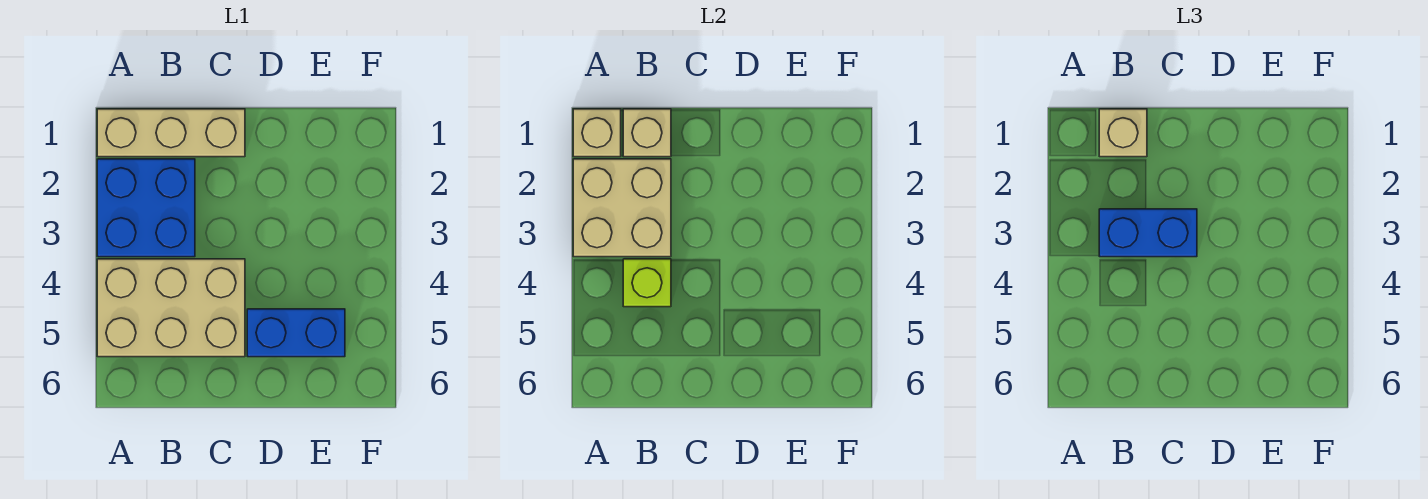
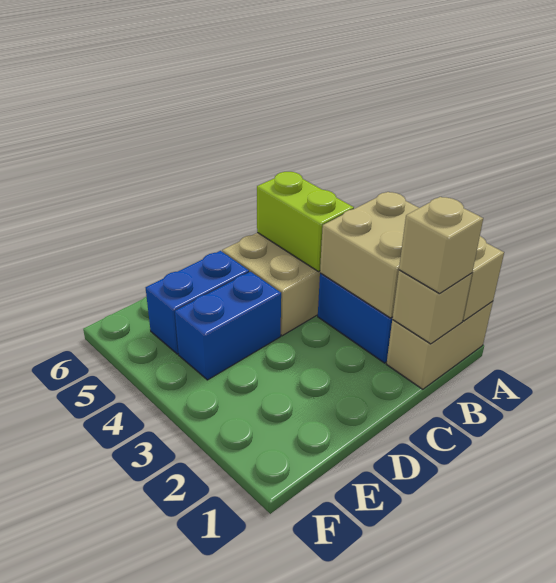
tan brick A1:C1 level 1 -> tan brick A1:B1 level 1
blue brick B3:C3 level 3 -> blue brick D4:E4 level 1
lime brick B4 level 2 -> lime brick B4:B5 level 2

